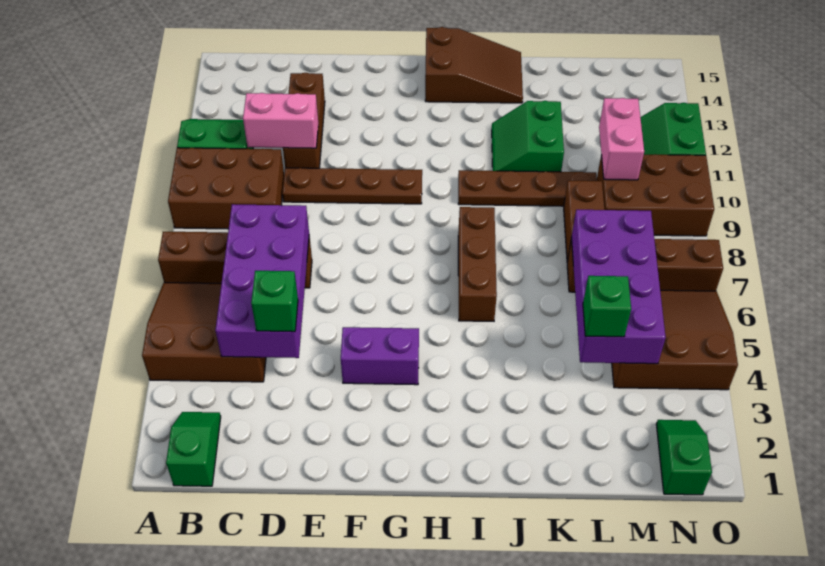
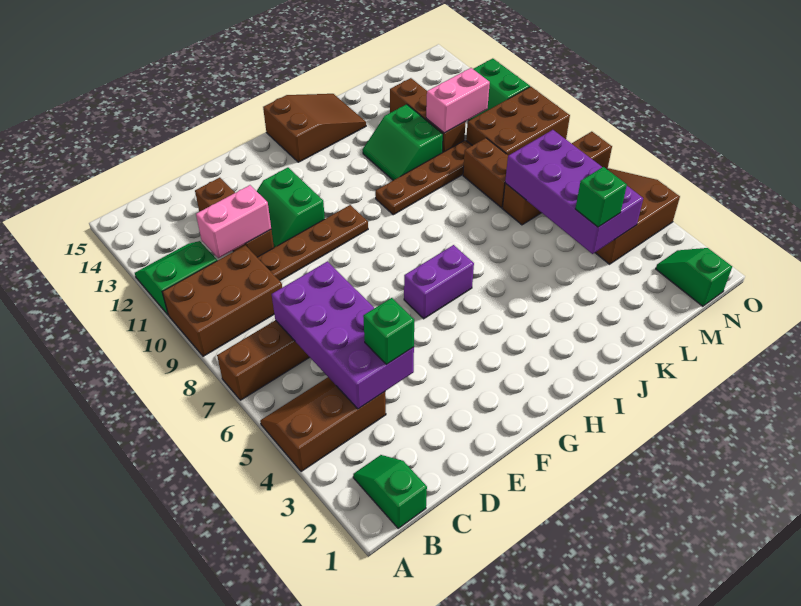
brown slope A4:C6 level 1 top 4 -> brown slope A4:C5 level 1 top 4
none -> green slope E11:F12 level 1 top F
purple brick F4:G4 level 1 -> purple brick G6:H6 level 1
brown brick I6:I8 level 1 -> brown brick L11:L13 level 1
pink brick M10:M11 level 2 -> pink brick L11:M11 level 2

